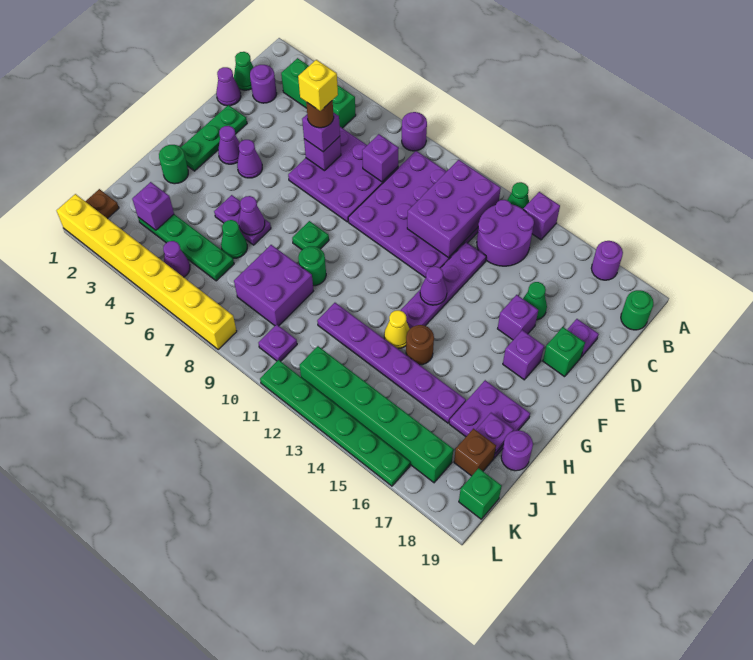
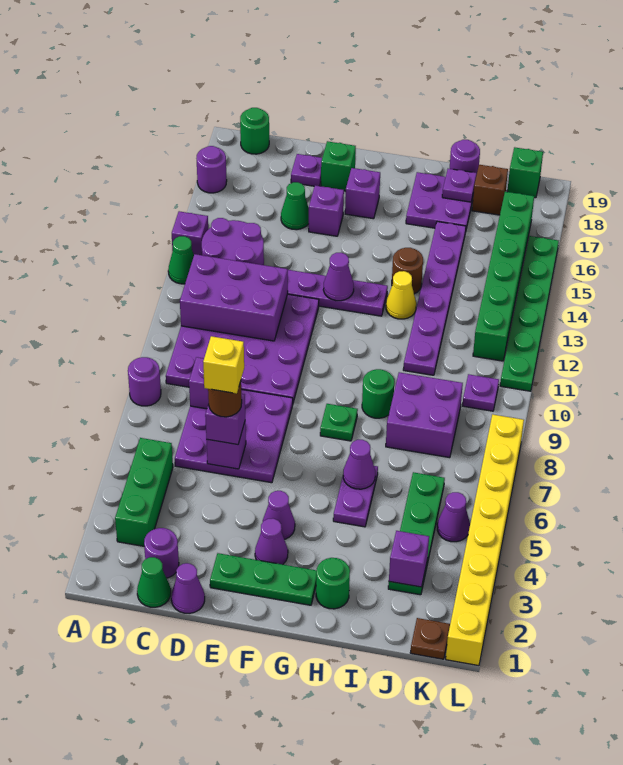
green cone I6 level 1 -> none

